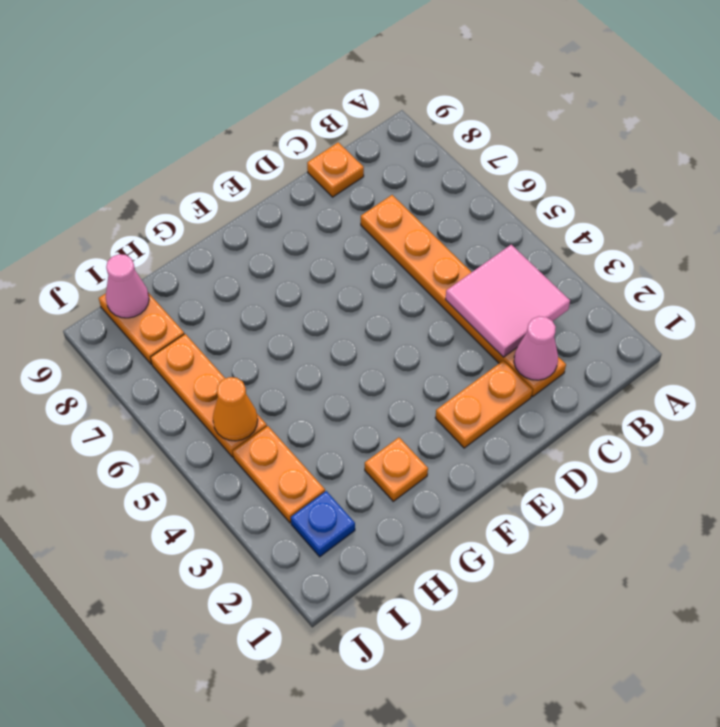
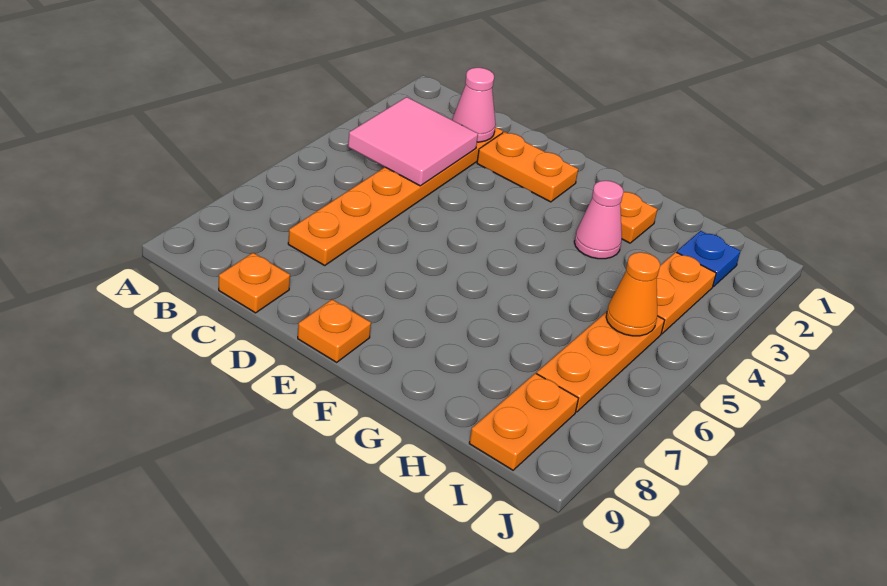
none -> orange plate E9 level 1
pink cone I9 level 2 -> pink cone G3 level 1

